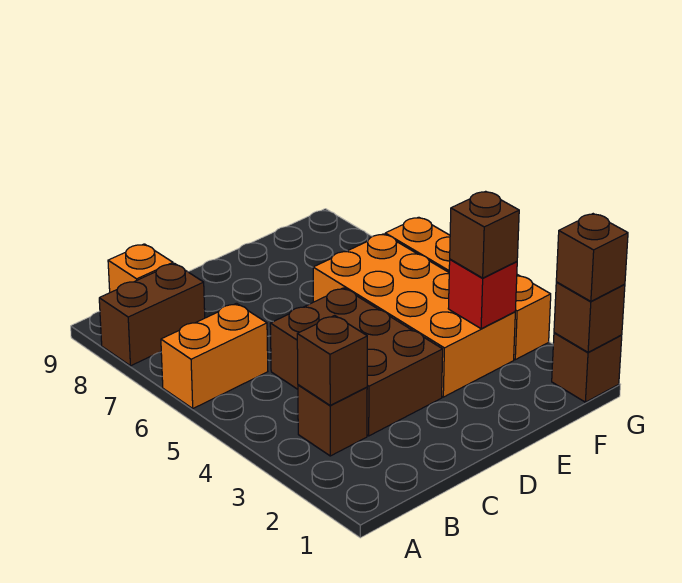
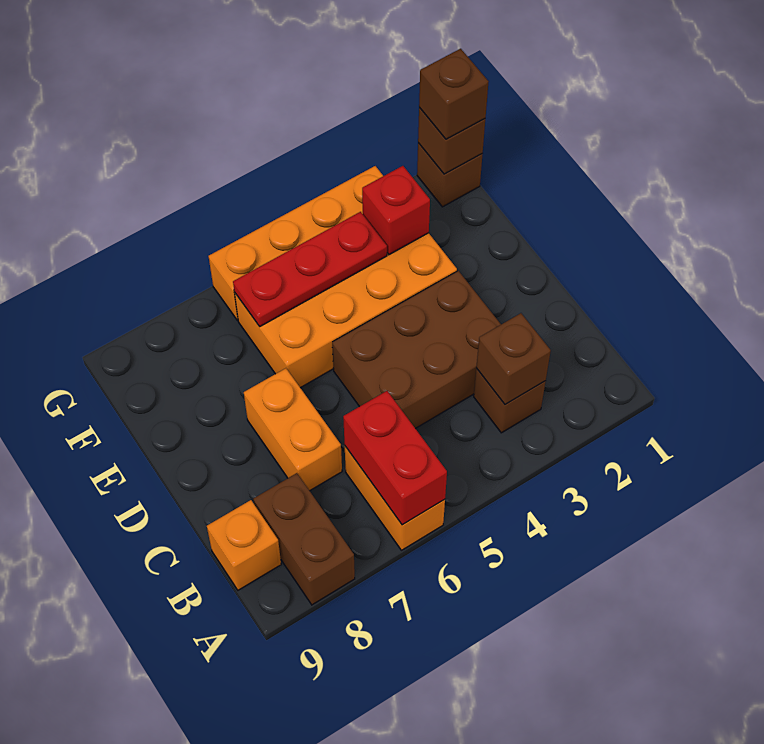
none -> red brick A6:B6 level 2
none -> orange brick C7:D7 level 1
brown brick F3 level 3 -> none
none -> red plate F4:F6 level 2

